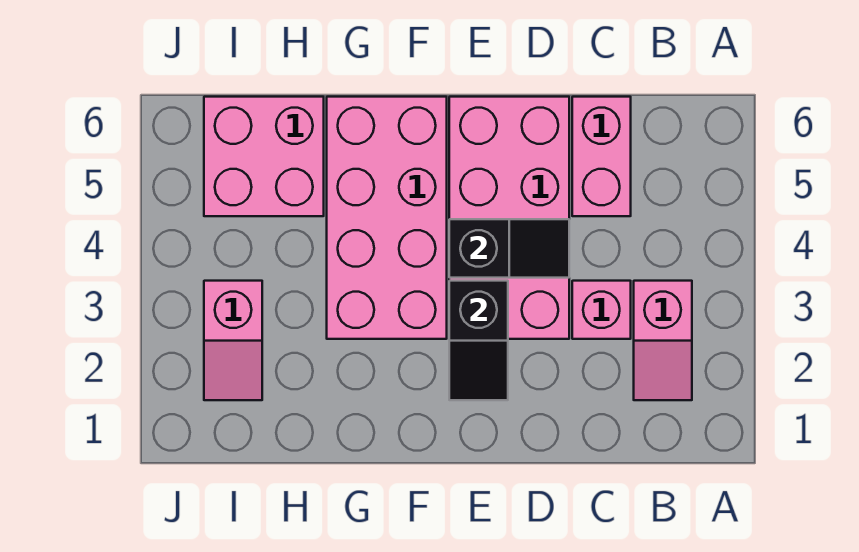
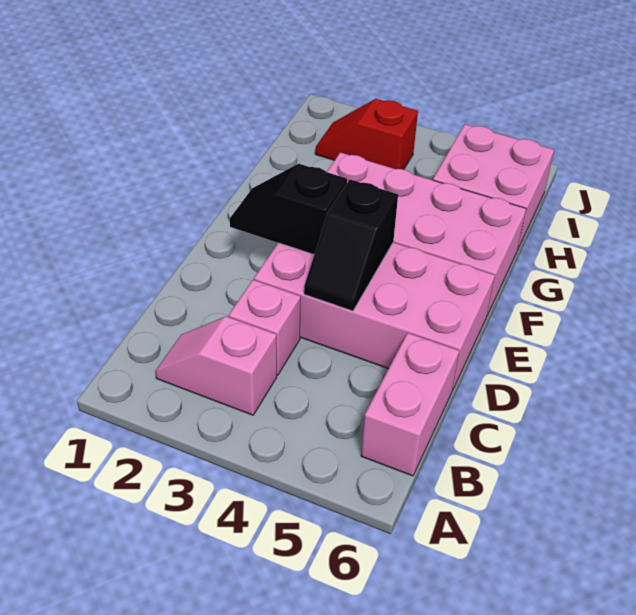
pink brick C5:C6 level 1 -> pink brick B6:C6 level 1
pink slope I2:I3 level 1 top 3 -> red slope I2:I3 level 1 top 3

